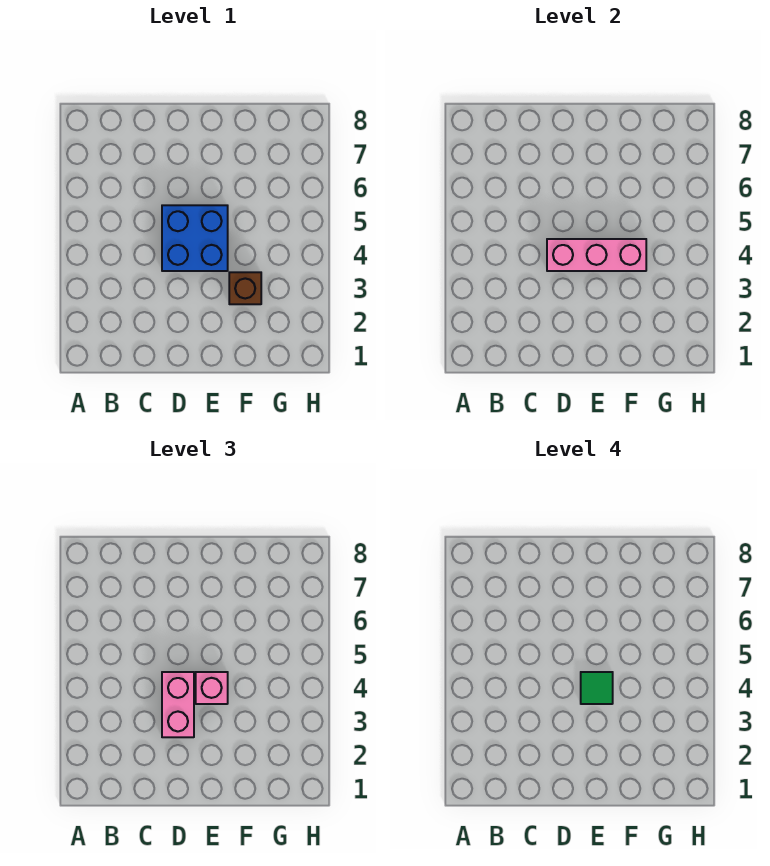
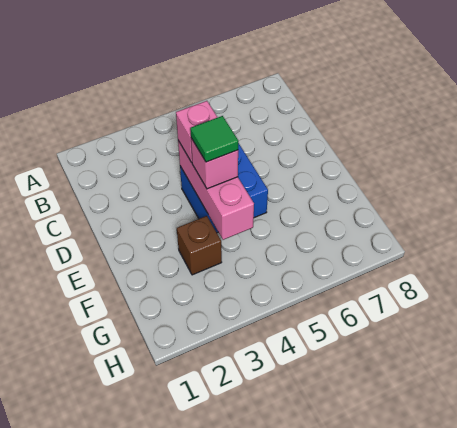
pink brick D3:D4 level 3 -> pink brick D4 level 3

